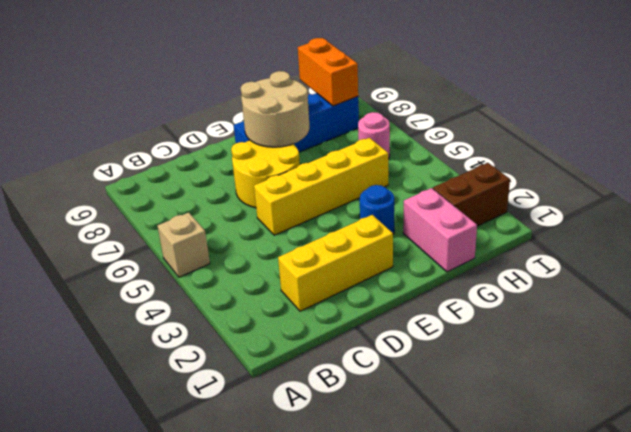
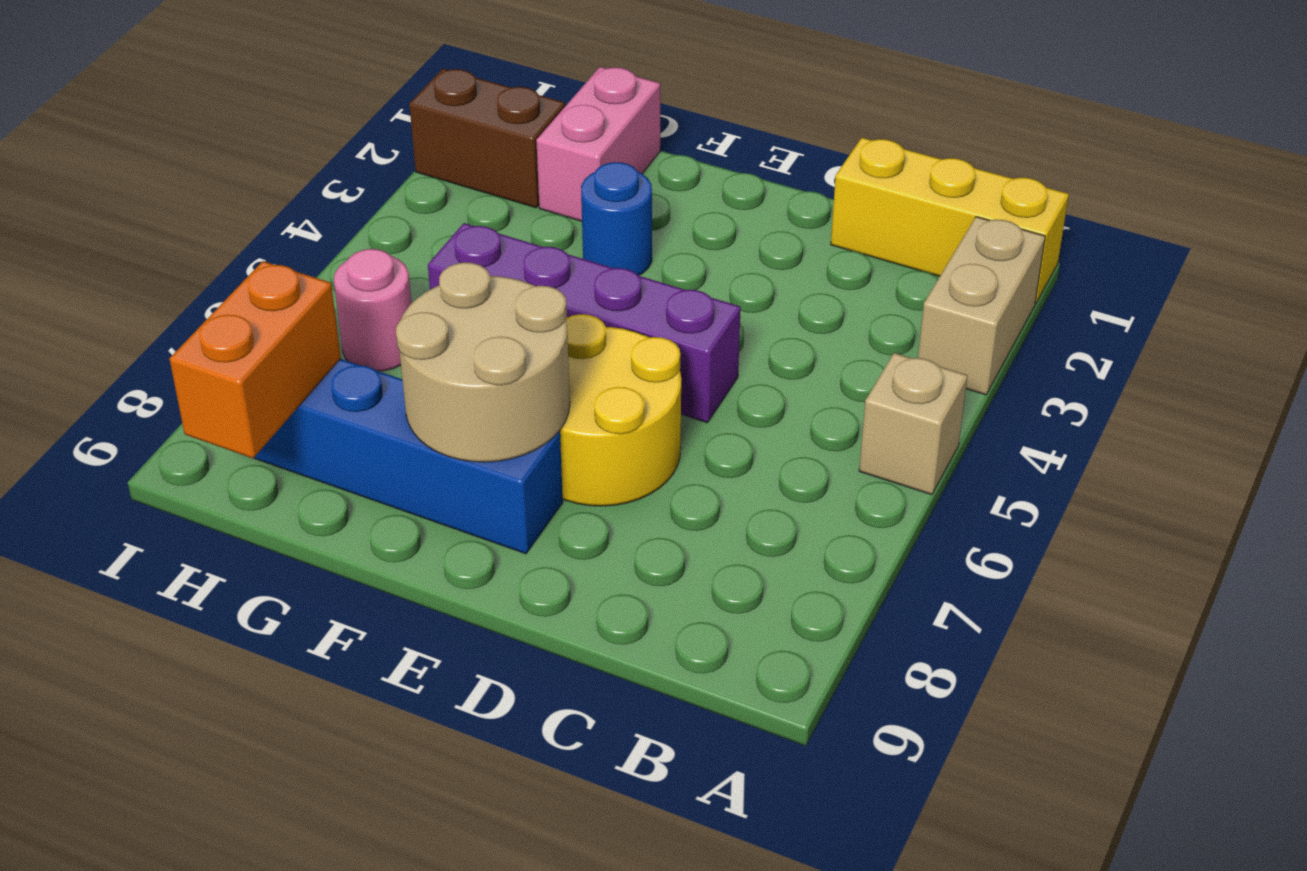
none -> tan brick A2:A3 level 1
yellow brick C2:E2 level 1 -> yellow brick A1:C1 level 1
yellow brick D5:G5 level 1 -> purple brick D5:G5 level 1

